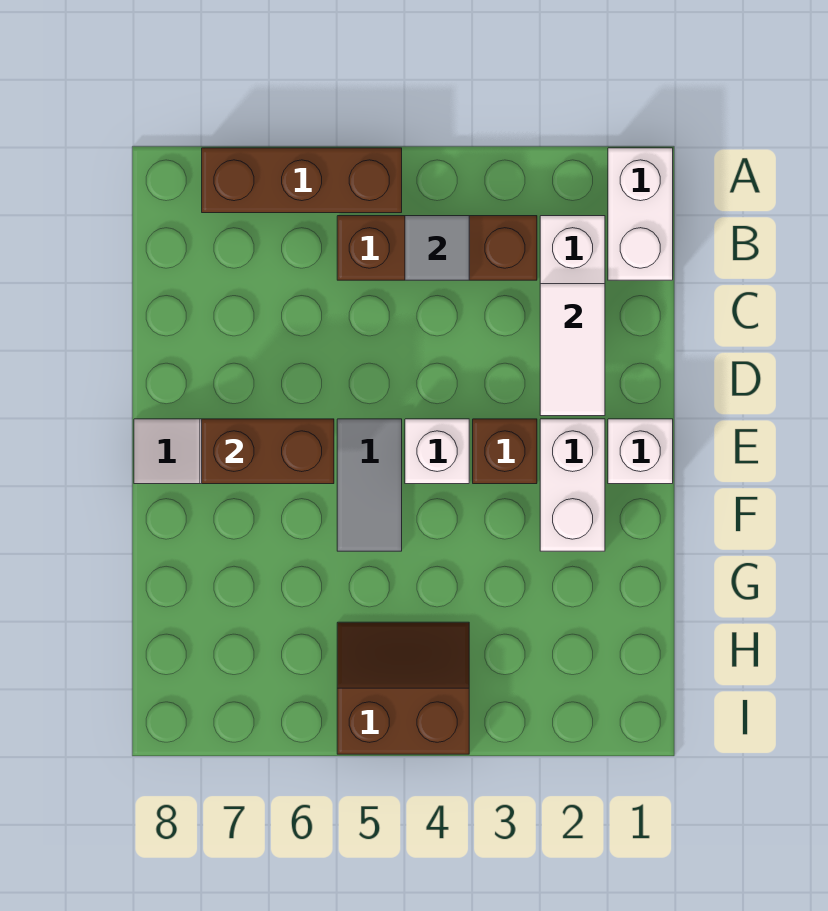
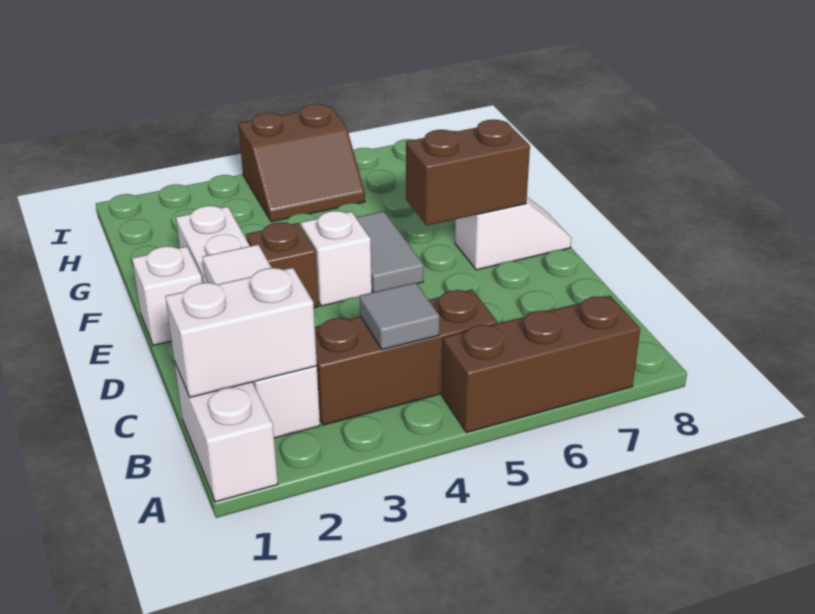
none -> white brick B1:B2 level 2

